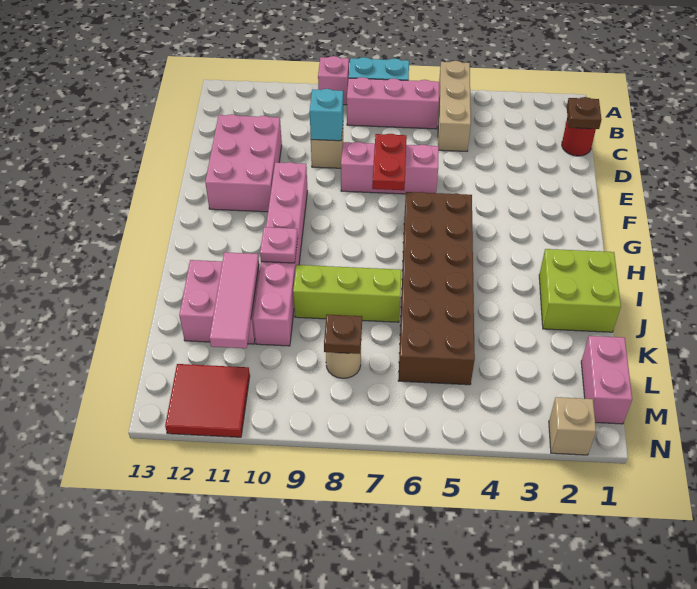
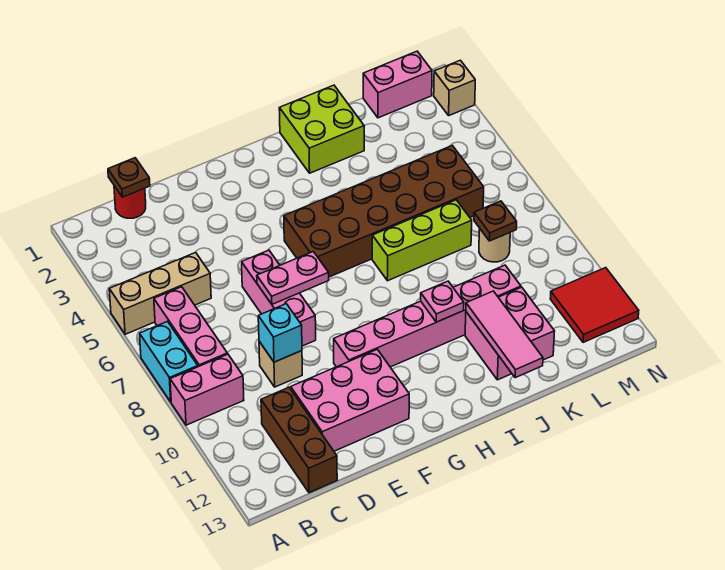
pink brick A9 level 1 -> pink brick A9:B9 level 1
none -> brown brick C11:C13 level 1
red plate E7:F7 level 2 -> pink plate E7:F7 level 2
lime brick J7:J9 level 1 -> lime brick I7:K7 level 1
pink tile J11:L11 level 2 -> pink tile J11:J13 level 2

